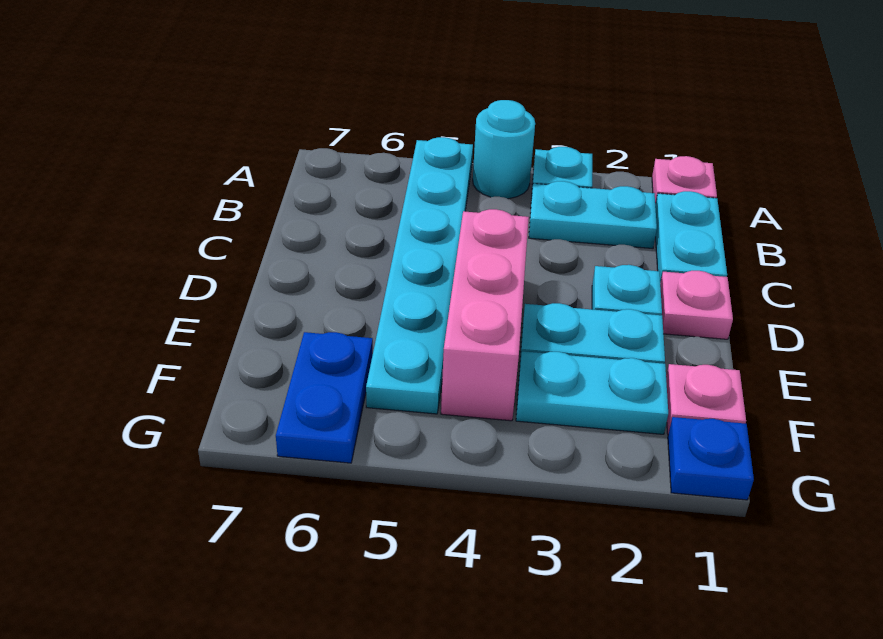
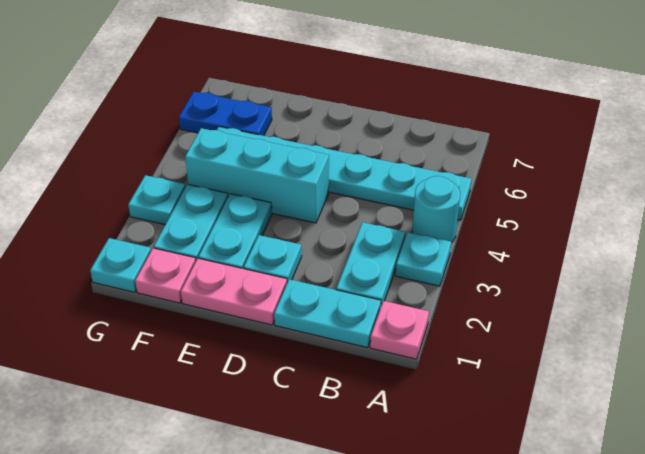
pink plate D1 level 1 -> pink plate D1:E1 level 1
pink brick D4:F4 level 1 -> cyan brick D4:F4 level 1
blue plate G1 level 1 -> cyan plate G1 level 1
none -> cyan plate G3 level 1

